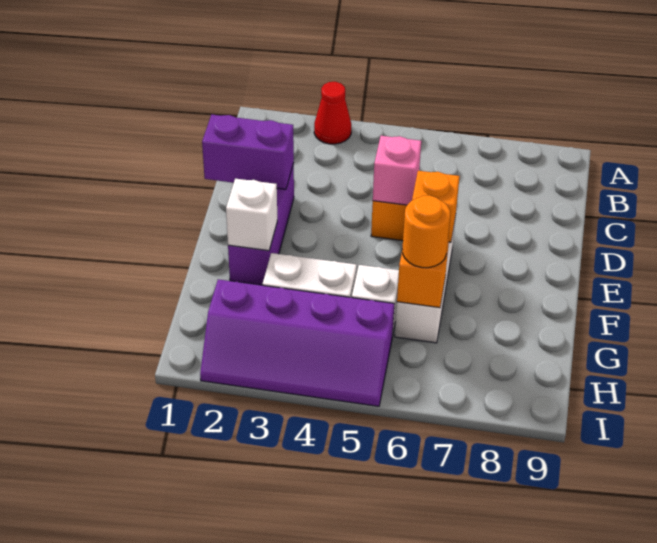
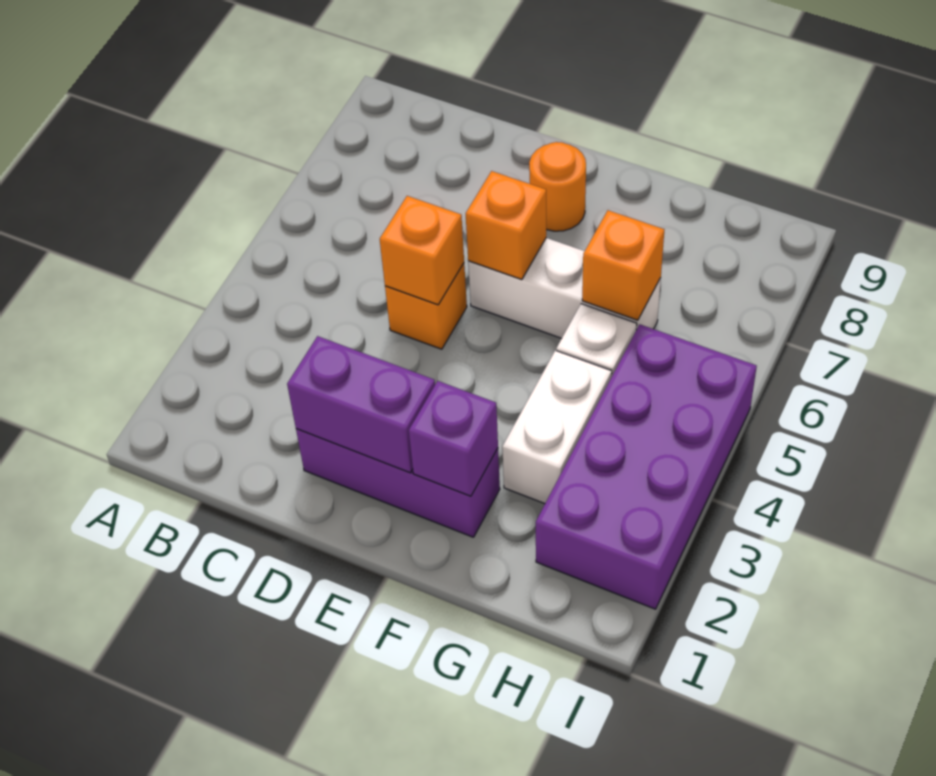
red cone A3 level 1 -> none
purple brick D1:D2 level 2 -> purple brick D2:E2 level 2
pink brick D5 level 2 -> orange brick D5 level 2
white brick F2 level 2 -> purple brick F2 level 2
orange round brick G6 level 3 -> orange round brick E8 level 1
purple slope H2:I5 level 1 top H -> purple brick H2:I5 level 1

